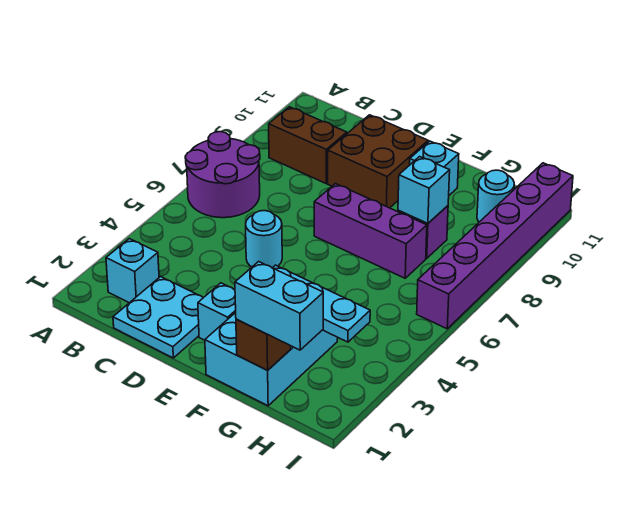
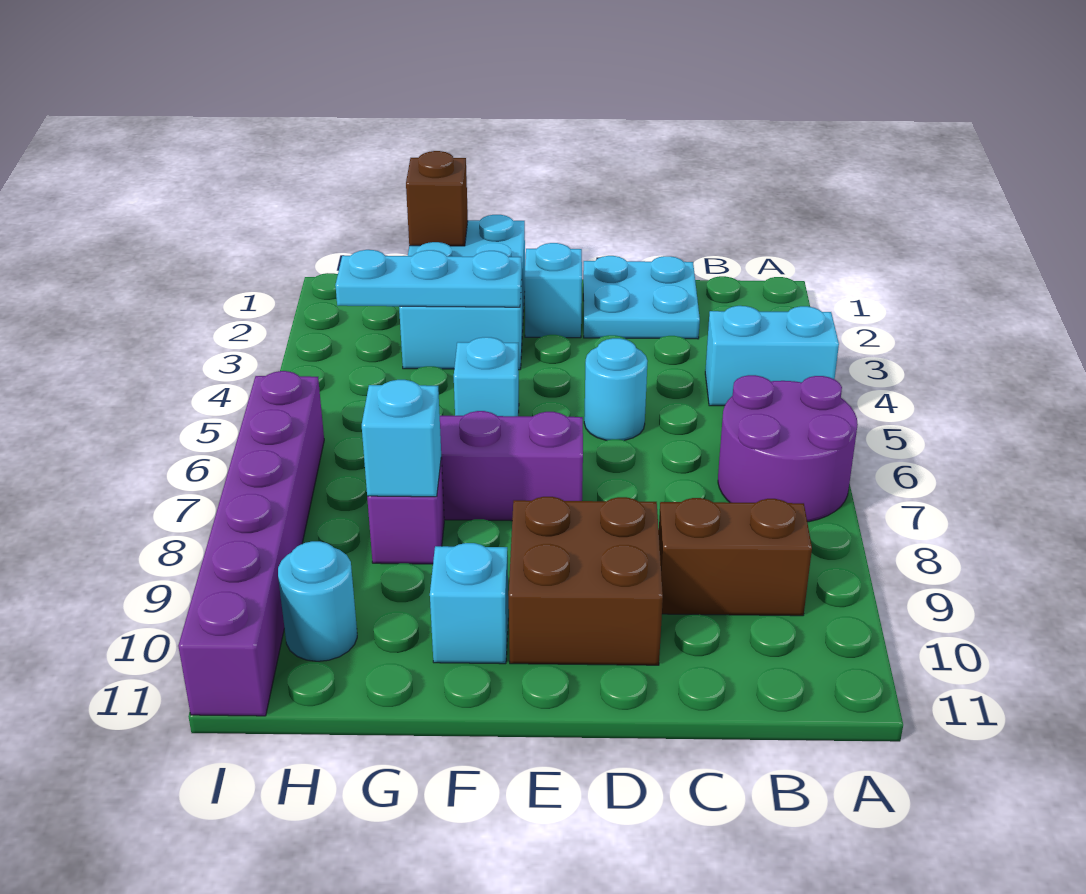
cyan brick B2 level 1 -> cyan brick F5 level 1
cyan brick G1:H1 level 3 -> cyan brick A4:B4 level 1

